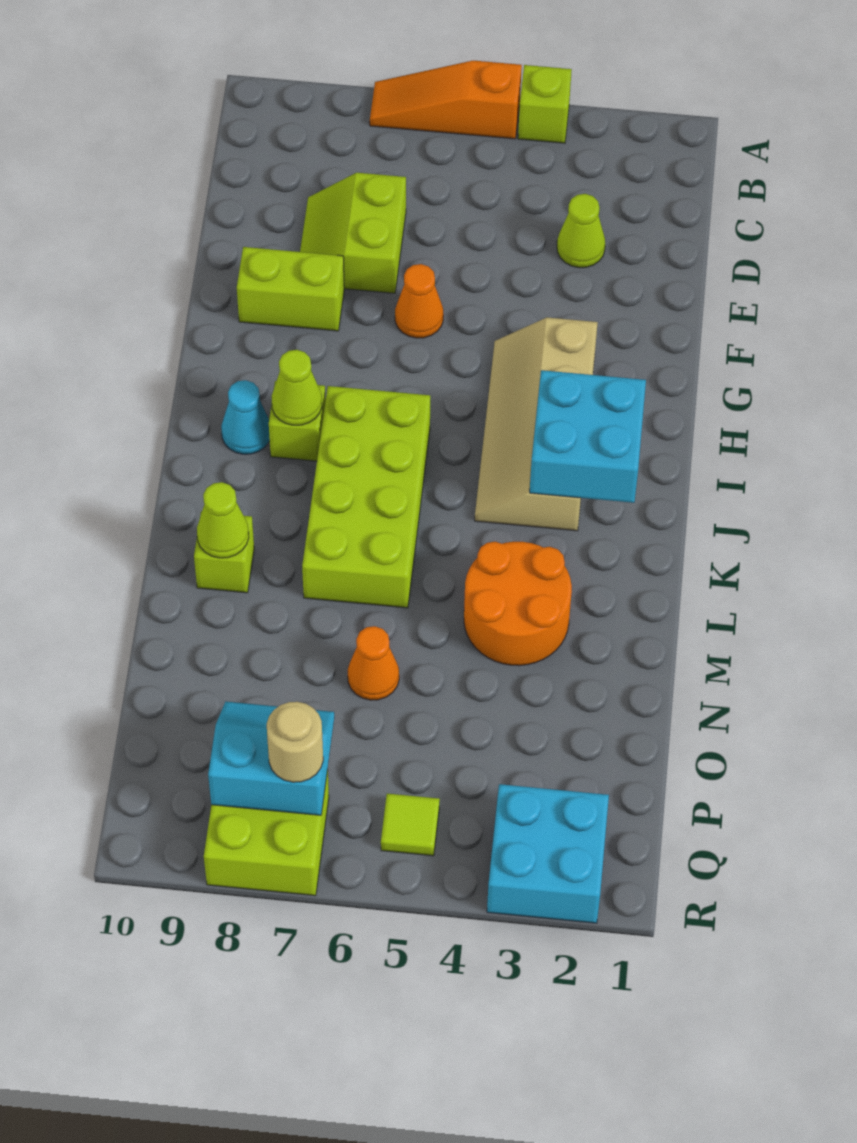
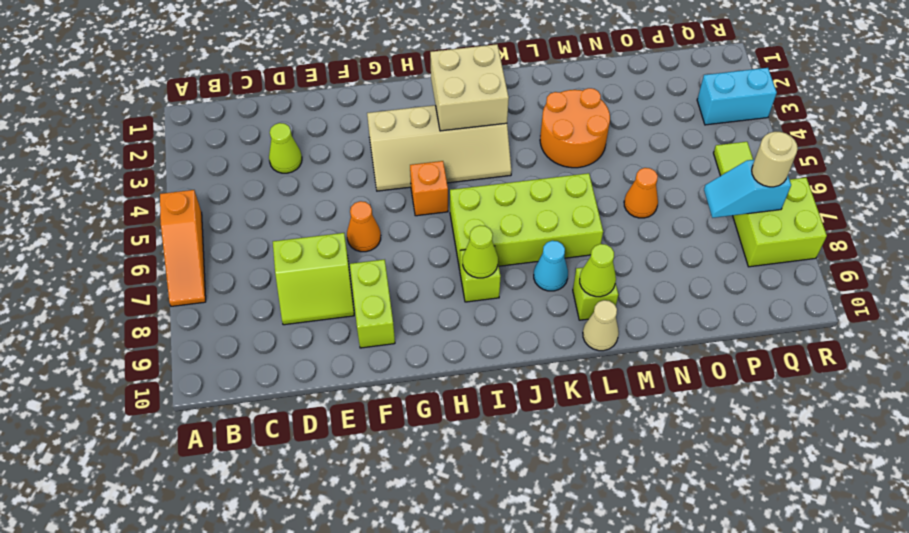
lime brick A4 level 1 -> none
none -> orange brick H5 level 1
cyan brick I2:J3 level 2 -> tan brick I2:J3 level 2
cyan cone I9 level 1 -> cyan cone K8 level 1
none -> tan cone L10 level 1
cyan slope P7:Q8 level 2 top Q -> cyan slope P7:Q7 level 2 top Q
cyan brick Q2:R3 level 1 -> cyan brick Q3:R3 level 1

